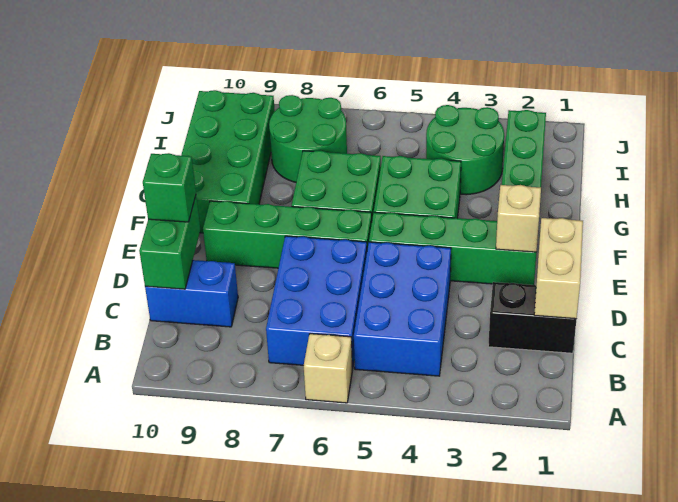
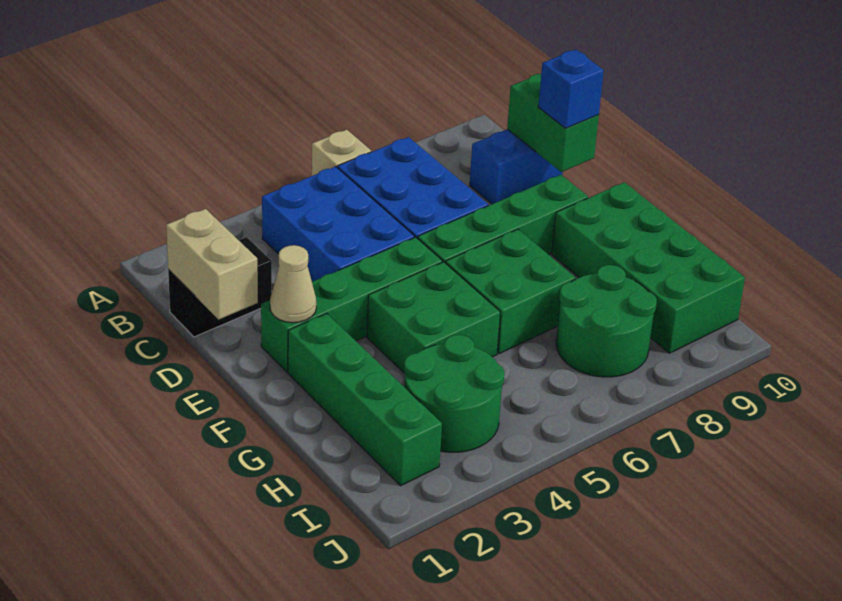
green brick D10 level 3 -> blue brick D10 level 3
tan brick E2 level 2 -> tan cone E2 level 2

